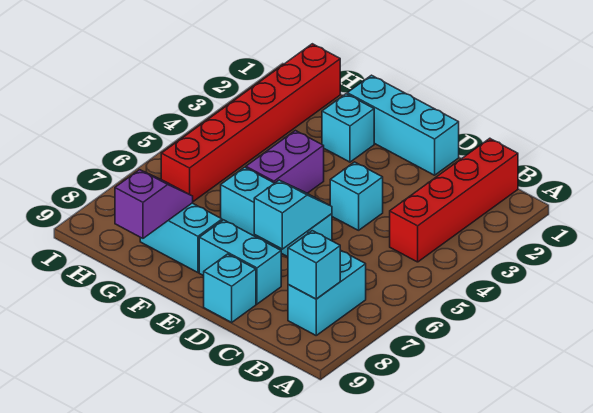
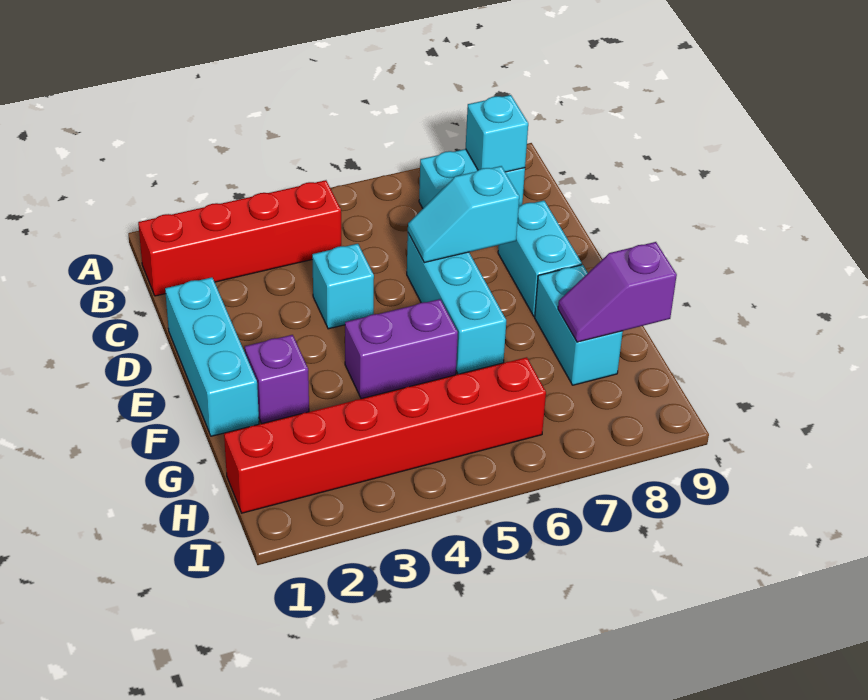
cyan brick D9 level 1 -> none
cyan brick F2 level 1 -> purple brick F2 level 1

